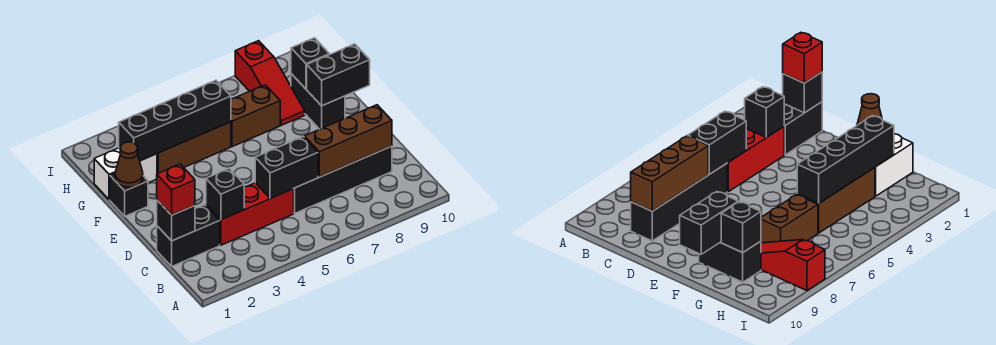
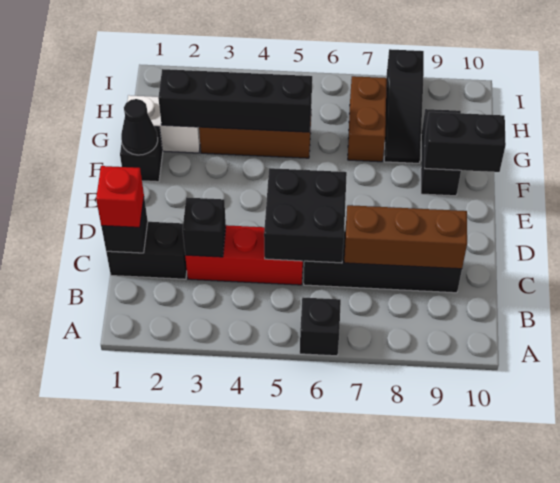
black brick C5:C6 level 2 -> black brick C5:D6 level 2
brown cone F1 level 2 -> black cone F1 level 2
brown brick G6:G7 level 1 -> brown brick G7:H7 level 1
red slope G8:I8 level 1 top I -> black slope G8:I8 level 1 top I
black brick G9 level 2 -> black brick A6 level 1

